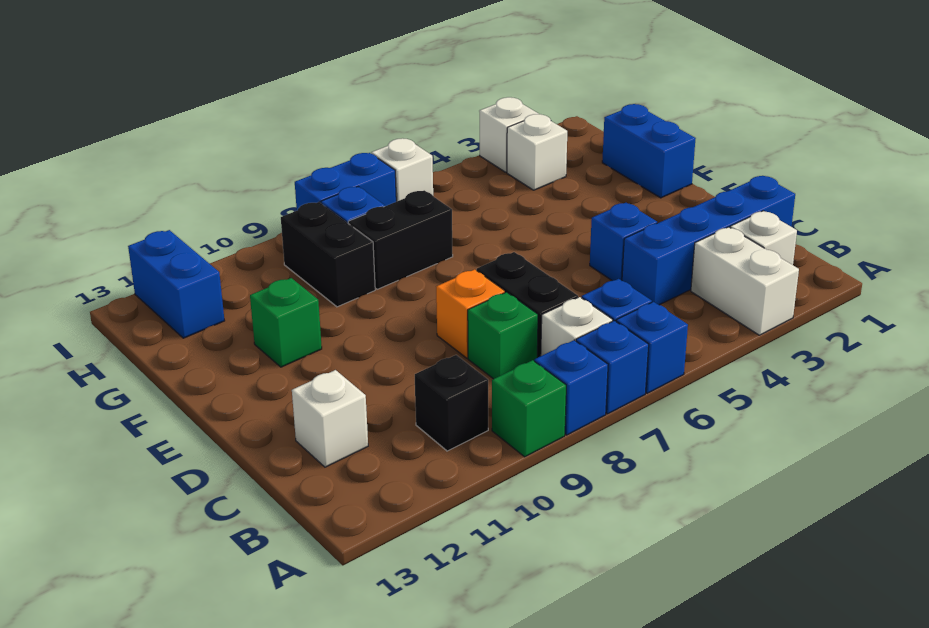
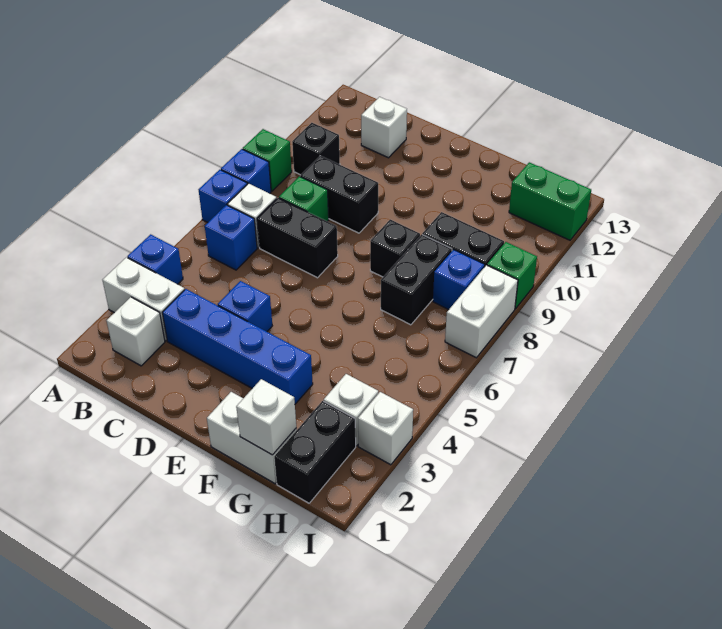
blue brick A6 level 1 -> blue brick A4 level 1
blue brick C1:C4 level 1 -> blue brick C3:F3 level 1
none -> black brick C9:D9 level 1
orange brick D8 level 1 -> none
blue brick F1:G1 level 1 -> white brick F1:G1 level 1
none -> black brick F8 level 1
green brick F11 level 1 -> green brick I9 level 1
none -> black brick H1:H2 level 1
blue brick H12:I12 level 1 -> green brick H12:I12 level 1
white brick I6 level 1 -> white brick G1 level 2
blue brick I7:I8 level 1 -> white brick I7:I8 level 1

